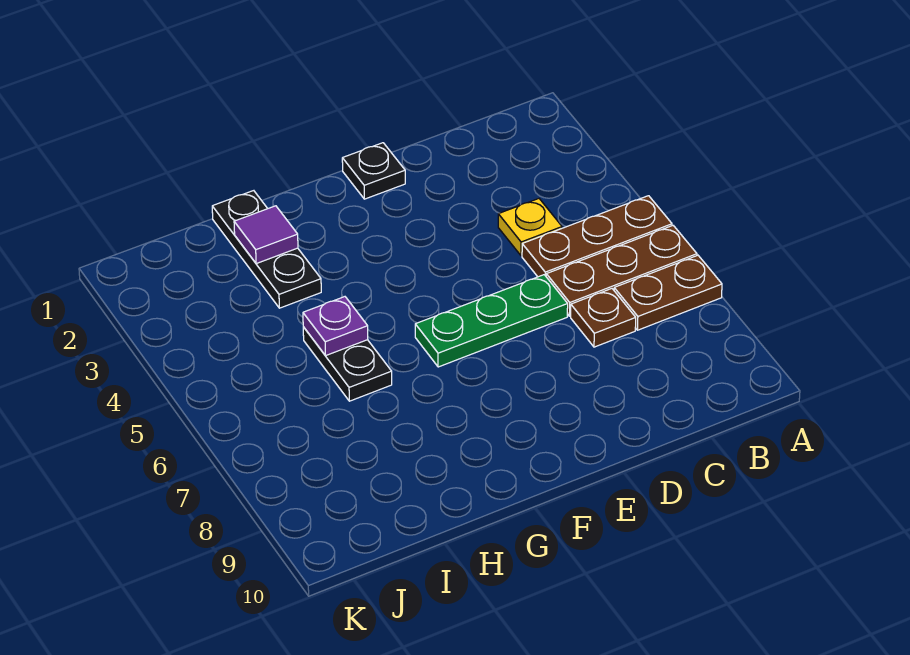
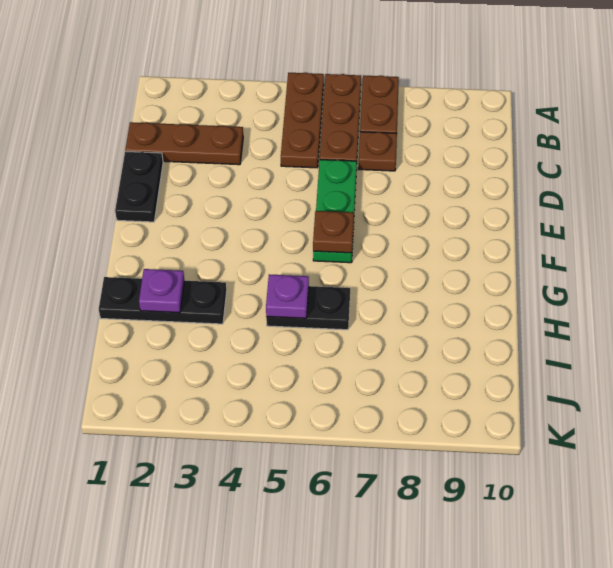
none -> brown plate C1:C3 level 1
yellow plate C4 level 1 -> none
black plate E1 level 1 -> black plate D1:E1 level 1
none -> brown plate F6 level 2
purple tile H2 level 2 -> purple plate H2 level 2

